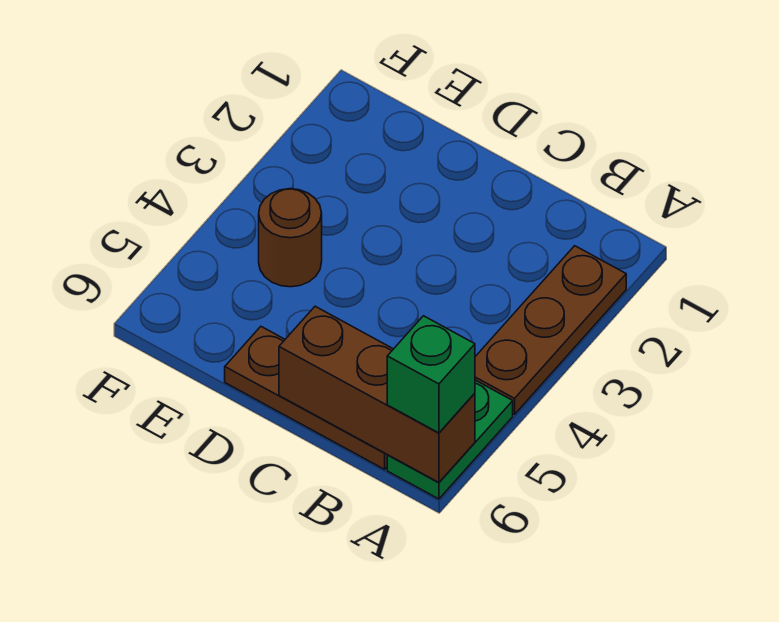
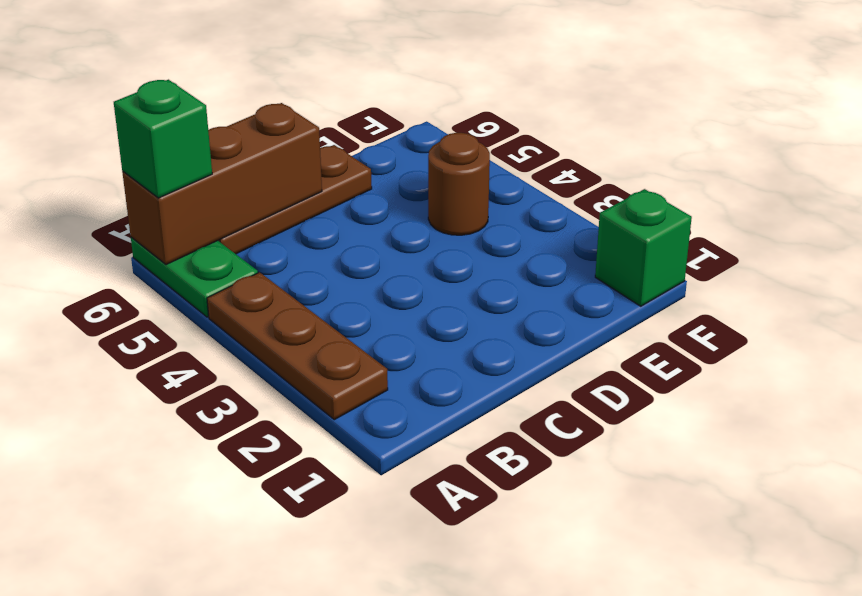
none -> green brick F1 level 1

